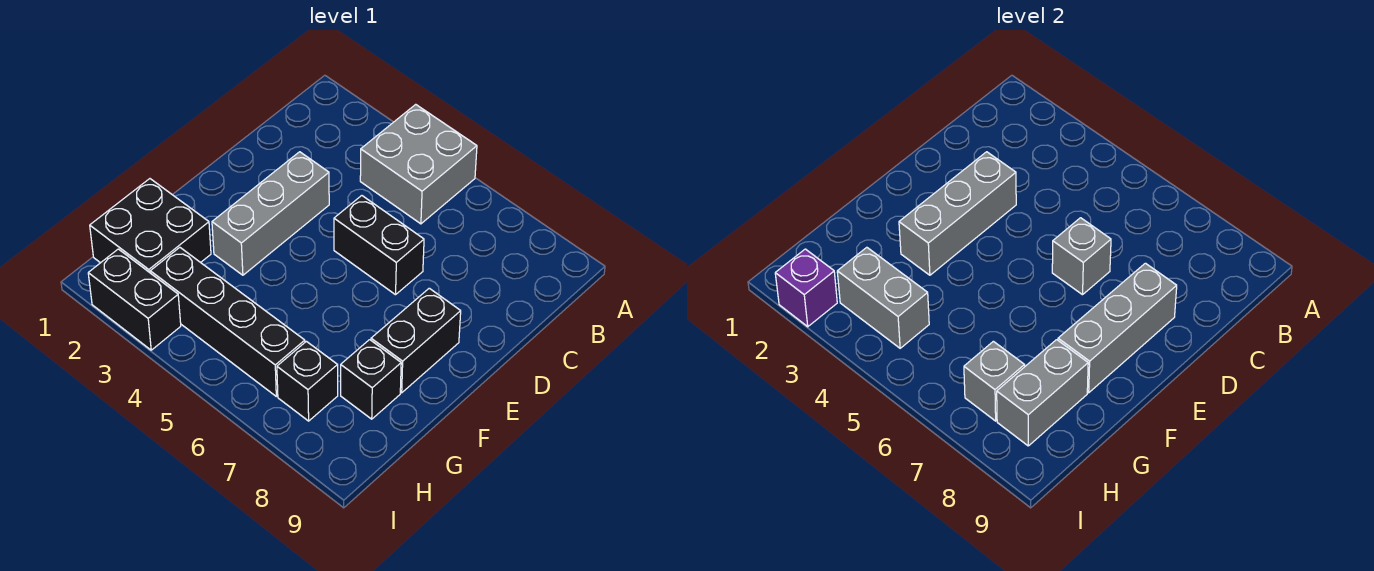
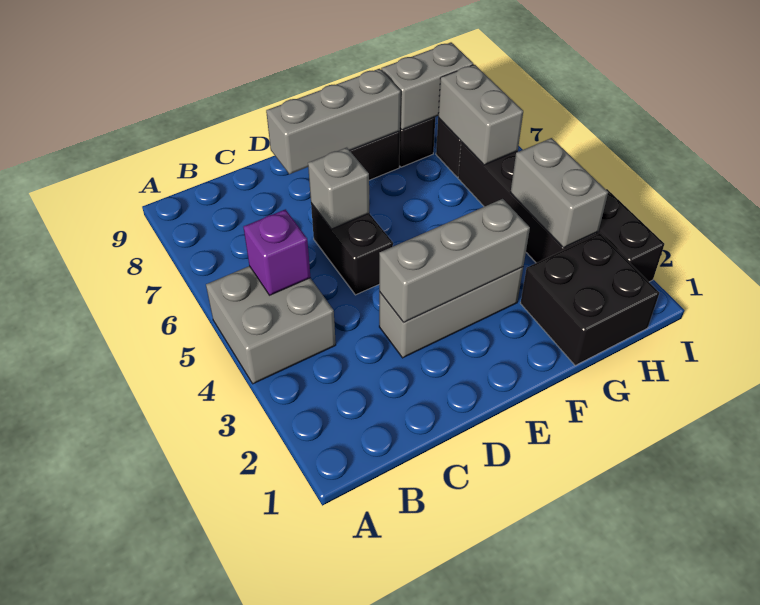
grey brick H7 level 2 -> grey brick H6:H7 level 2
purple brick I2 level 2 -> purple brick B5 level 2

